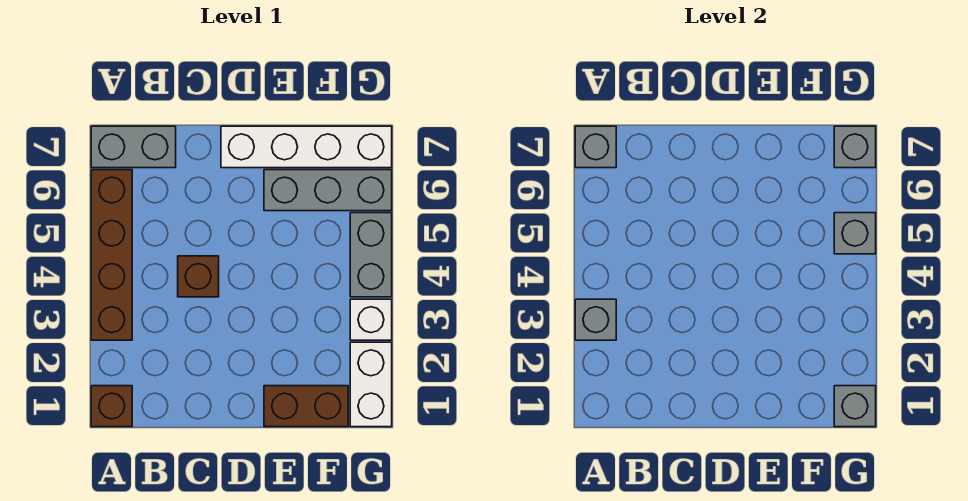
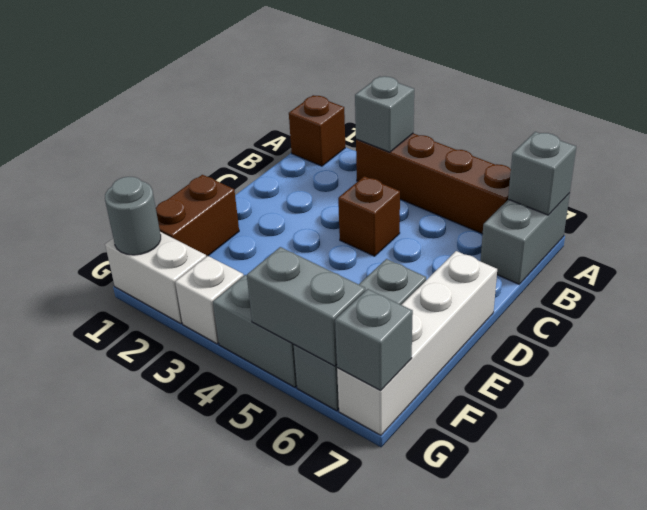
grey brick G1 level 2 -> grey round brick G1 level 2
grey brick G5 level 2 -> grey brick G5:G6 level 2

